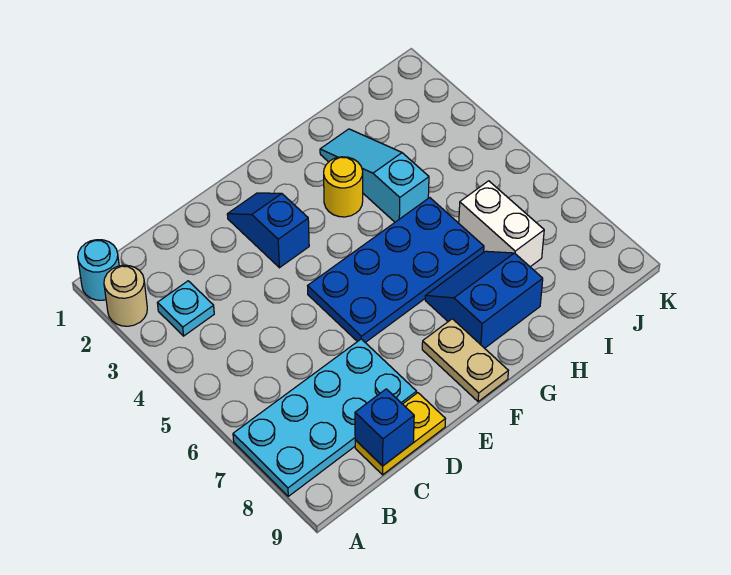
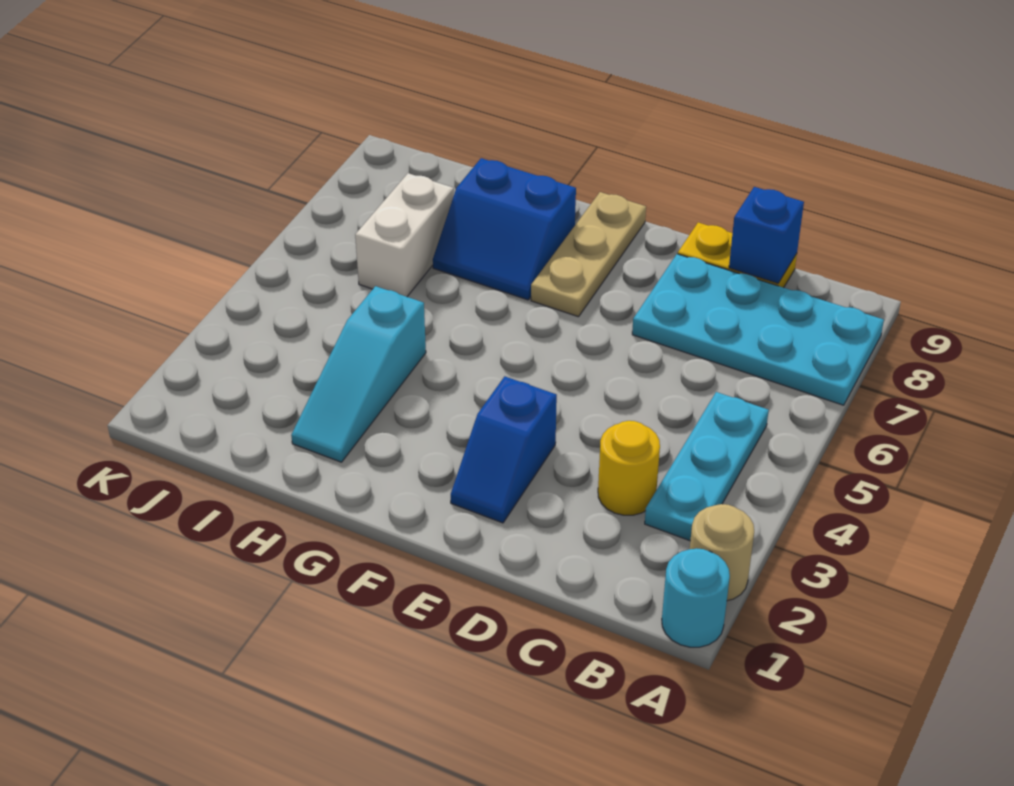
cyan plate B3 level 1 -> cyan plate B3:B5 level 1
blue plate E5:H6 level 1 -> none
tan plate F8:F9 level 1 -> tan plate F7:F9 level 1
yellow round brick G3 level 1 -> yellow round brick C3 level 1

